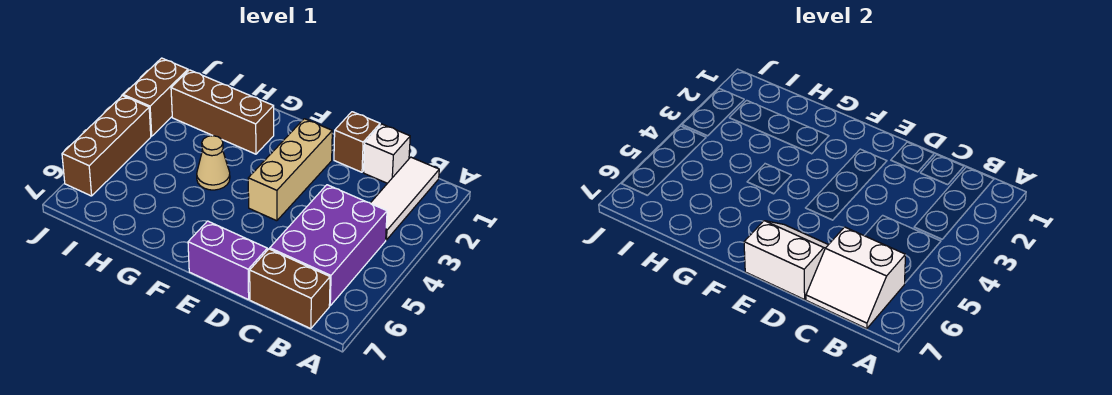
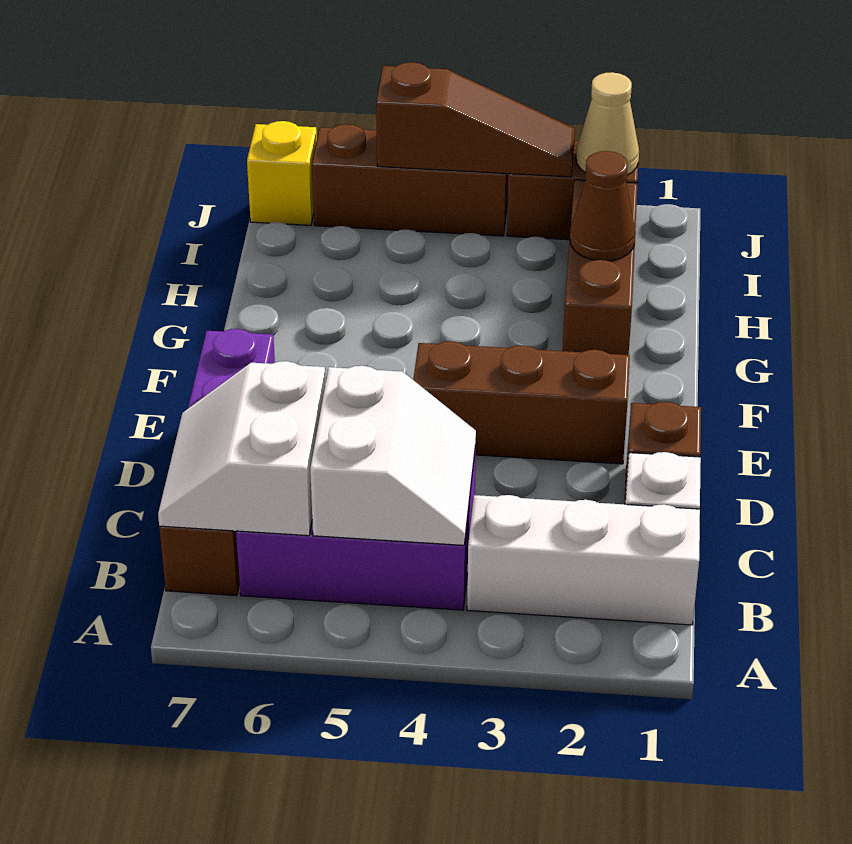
white tile B1:B3 level 1 -> white brick B1:B3 level 1
white slope D6:E7 level 2 top 7 -> white slope B4:C5 level 2 top 5
tan brick E2:E4 level 1 -> brown brick E2:E4 level 1
tan cone G4 level 1 -> tan cone J2 level 2
none -> brown cone H2 level 2
none -> brown slope J3:J5 level 2 top 5
none -> yellow brick J7 level 1

